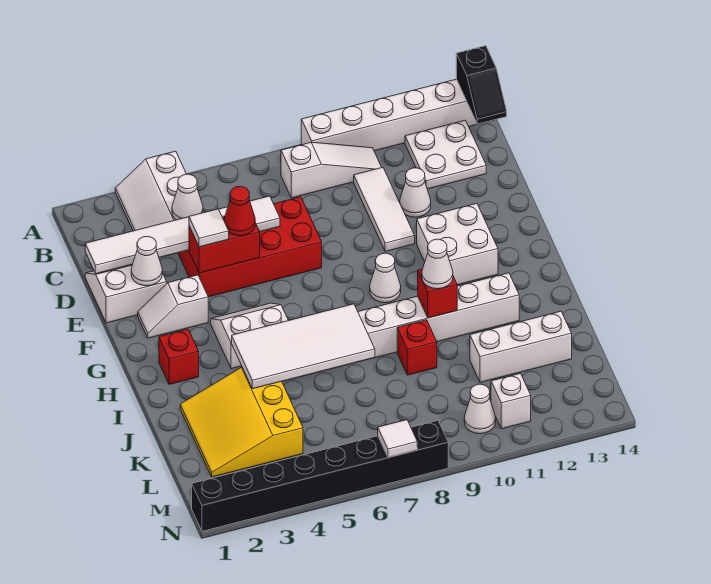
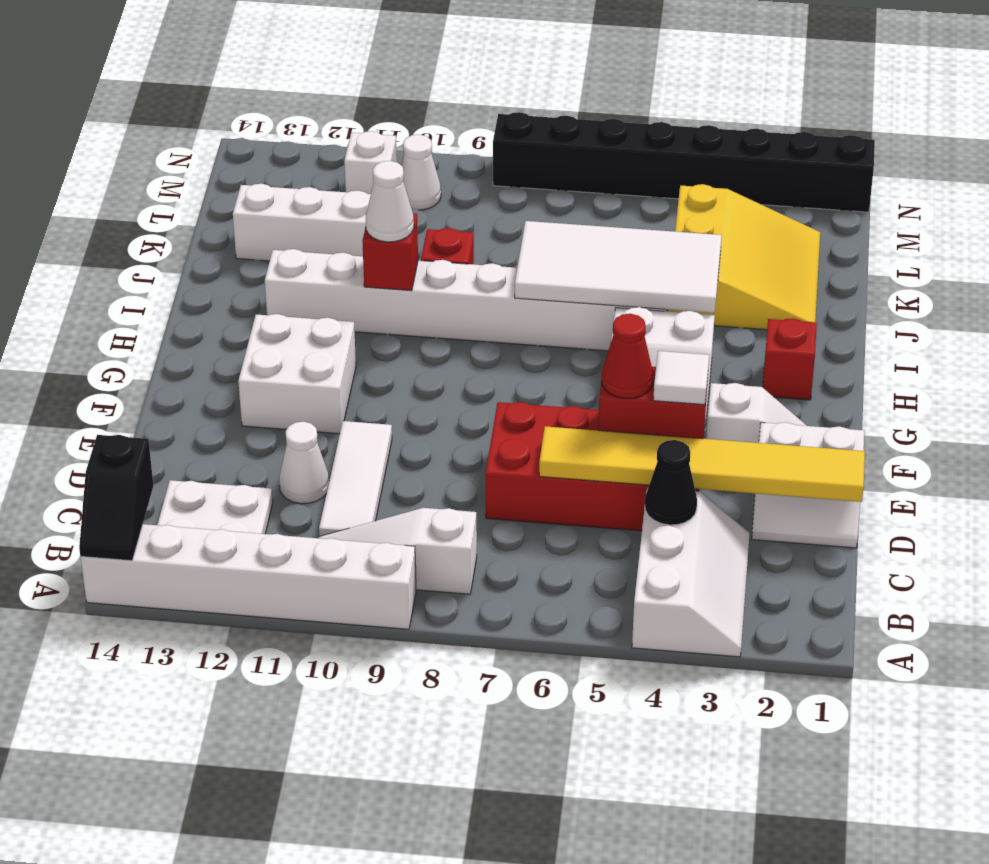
black slope A14:B14 level 2 top A -> black slope A14:B14 level 2 top B
white cone C4 level 2 -> black cone C4 level 2
white tile D1:D6 level 2 -> yellow tile D1:D6 level 2
white cone E2 level 2 -> none
white cone G9 level 1 -> none
white tile N7 level 2 -> none

